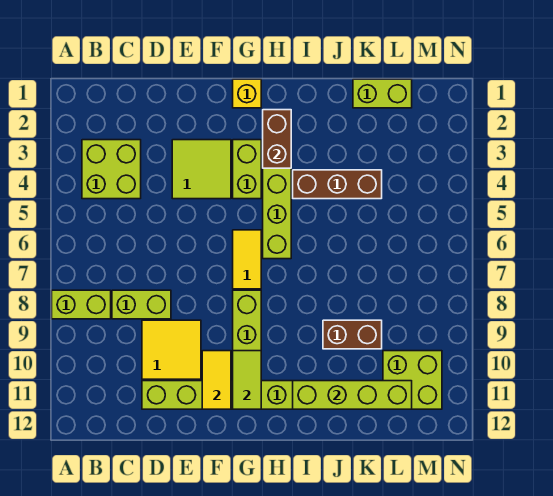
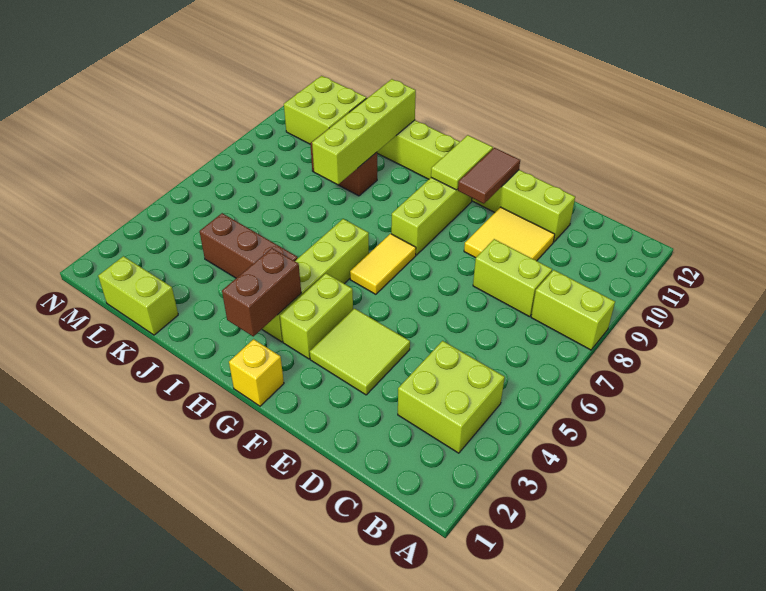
yellow tile F10:F11 level 2 -> brown tile F10:F11 level 2
lime brick I11:L11 level 2 -> lime brick J8:J11 level 2

